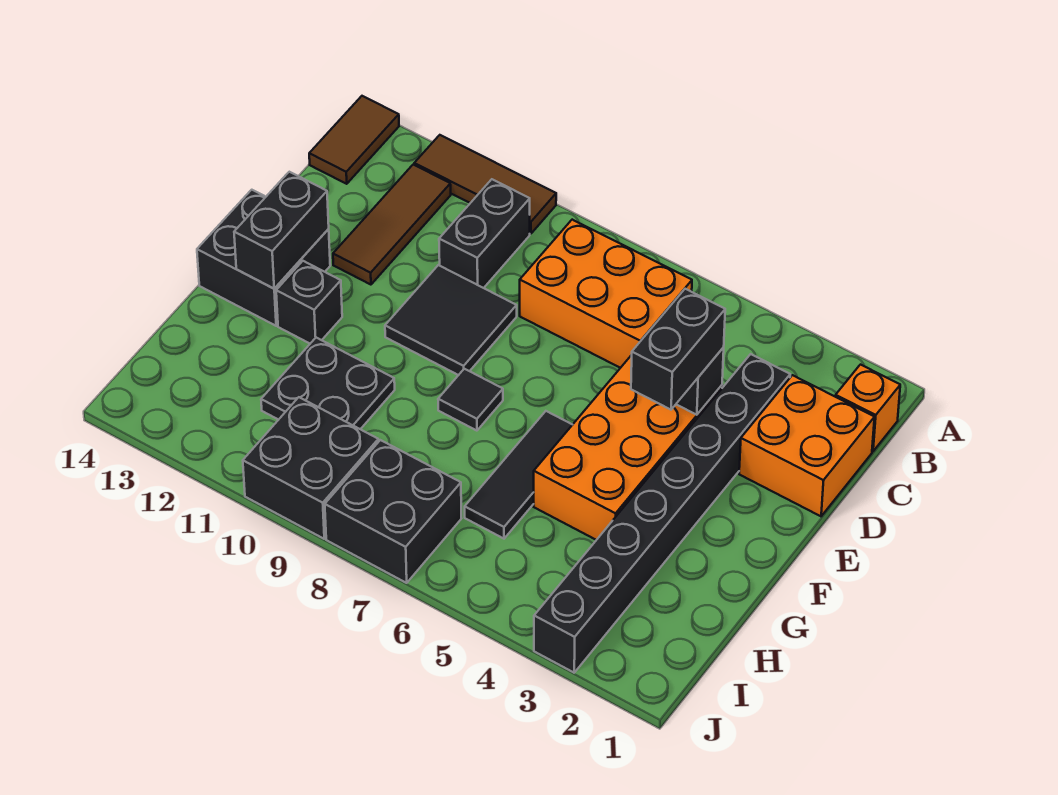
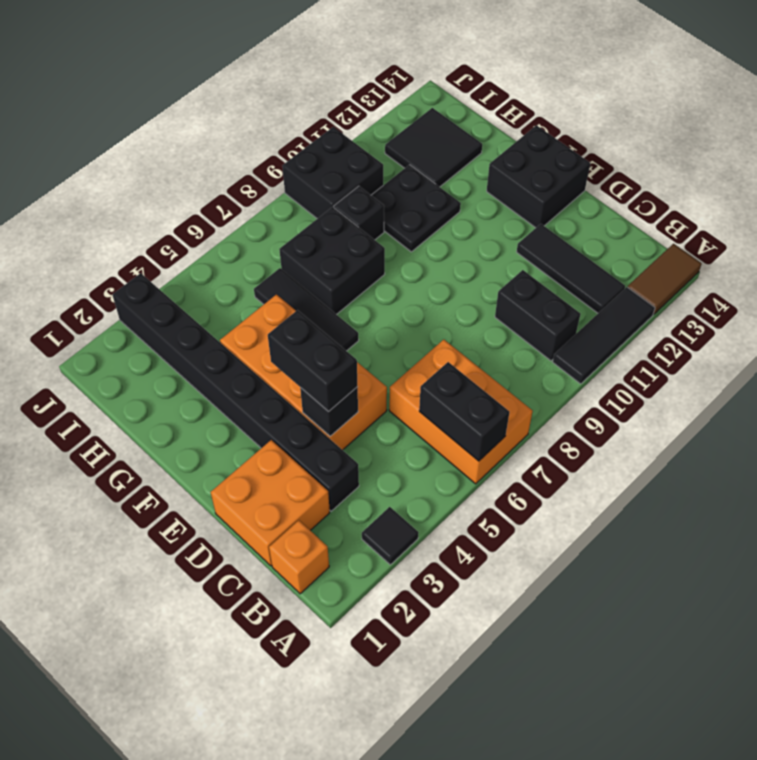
brown tile A10:A12 level 1 -> black tile A10:A12 level 1
brown tile A14:B14 level 1 -> brown tile A13:A14 level 1
orange brick B6:C8 level 1 -> orange brick A6:C7 level 1
brown tile B12:D12 level 1 -> black tile B12:D12 level 1
black tile D9:E10 level 1 -> black tile H12:I13 level 1
black brick E13:F13 level 2 -> black brick A6:B6 level 2
black tile F8 level 1 -> black tile A3 level 1
black brick F12 level 1 -> black brick H9 level 1
black brick I7:J8 level 1 -> black brick G7:H8 level 1

